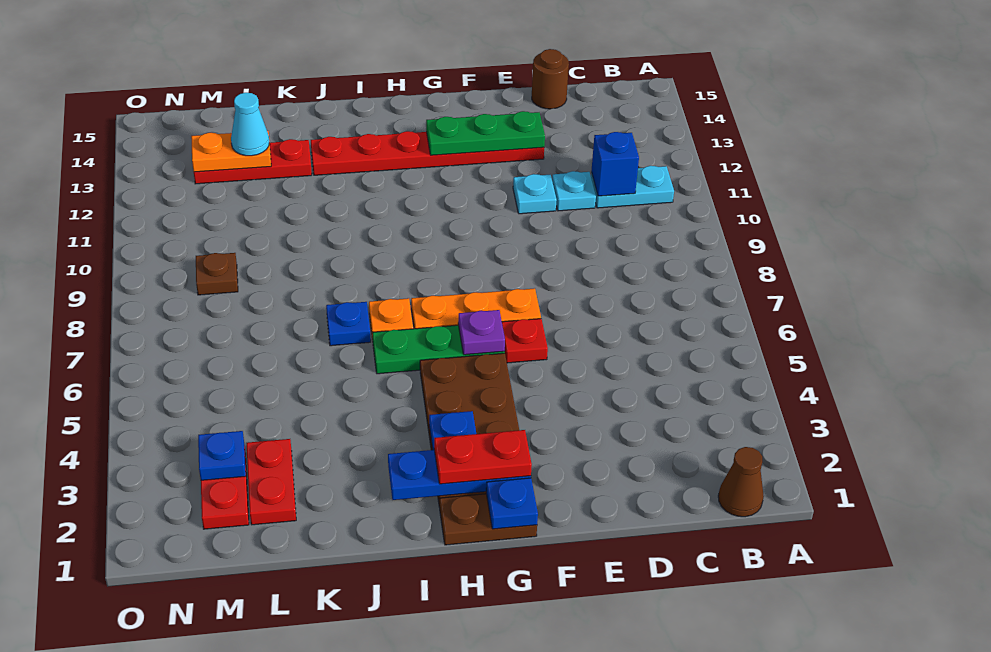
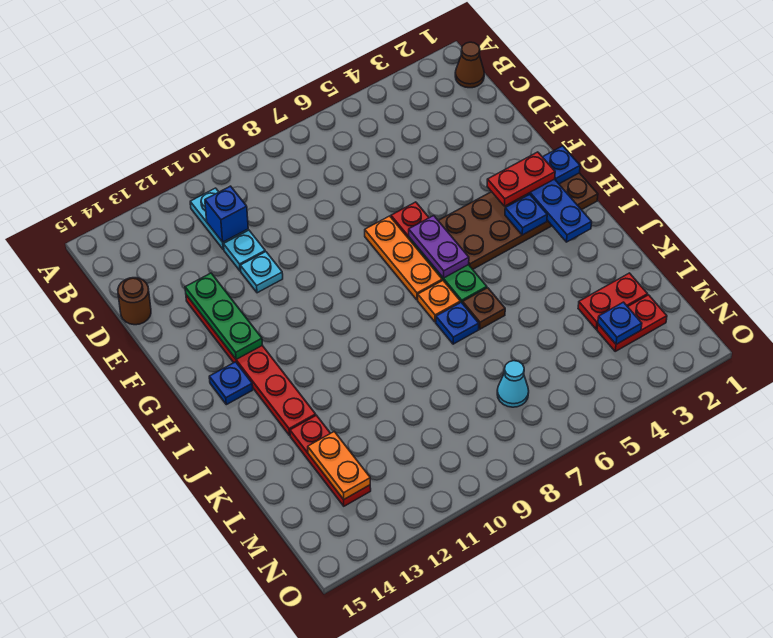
red plate G2:H2 level 3 -> red plate G2:G3 level 3
purple plate G6 level 2 -> purple plate G6:H6 level 2
none -> blue plate H14 level 1
cyan cone L13 level 3 -> cyan cone M7 level 1
brown plate M9 level 1 -> brown plate J6 level 1

